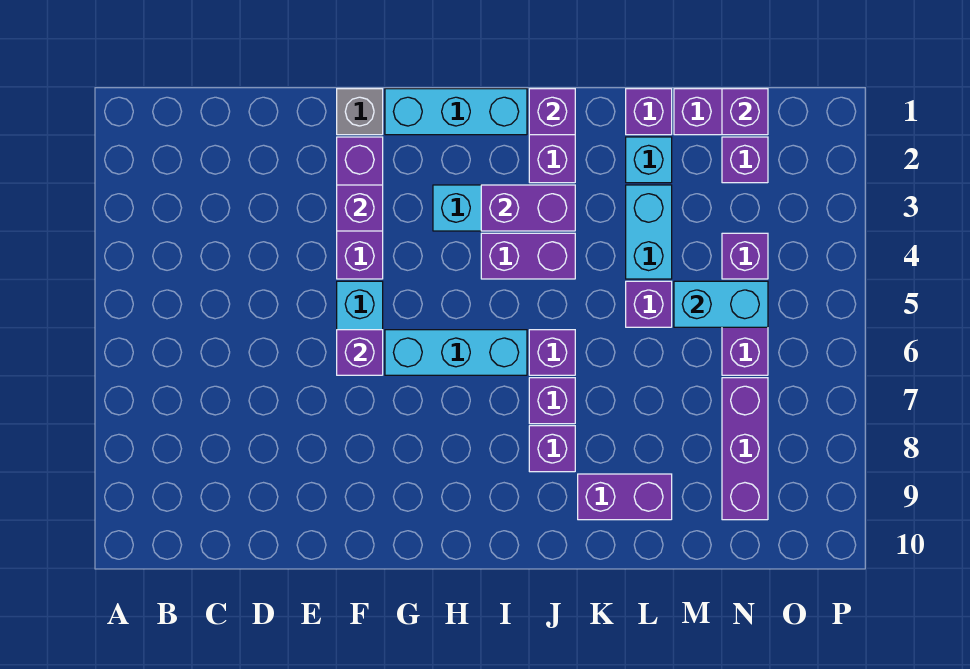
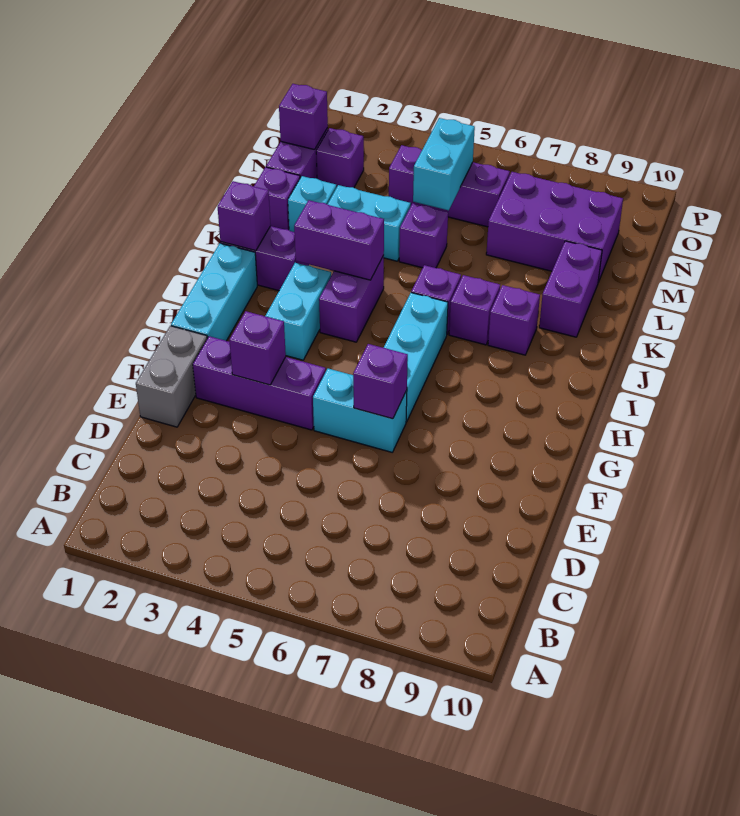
grey brick F1 level 1 -> grey brick E1:F1 level 1
purple brick I3:J3 level 2 -> purple brick J3:J4 level 2
purple brick N7:N9 level 1 -> purple brick M7:N9 level 1

